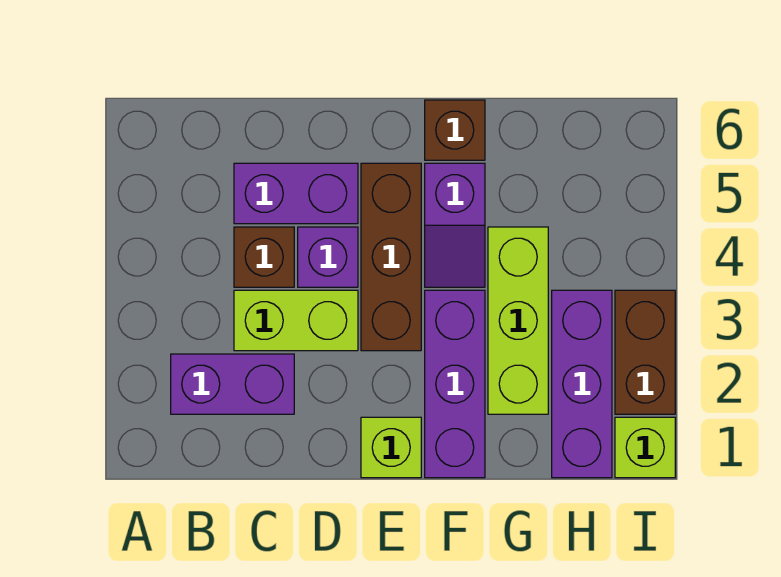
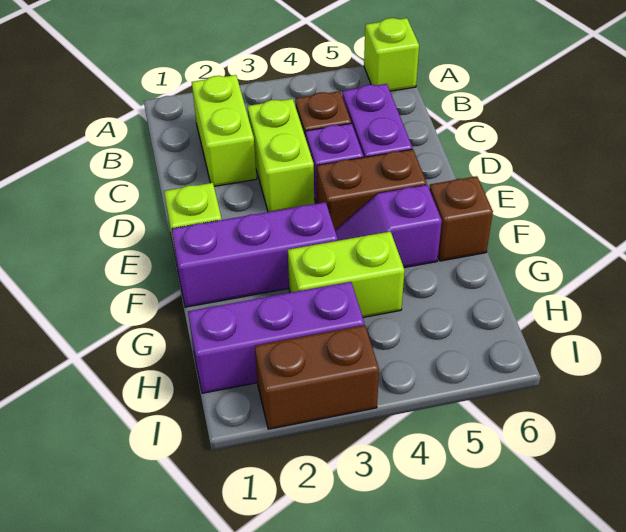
purple brick B2:C2 level 1 -> lime brick B2:C2 level 1
brown brick E3:E5 level 1 -> brown brick E4:E5 level 1
lime brick G2:G4 level 1 -> lime brick G3:G4 level 1
lime brick I1 level 1 -> lime brick A6 level 1

